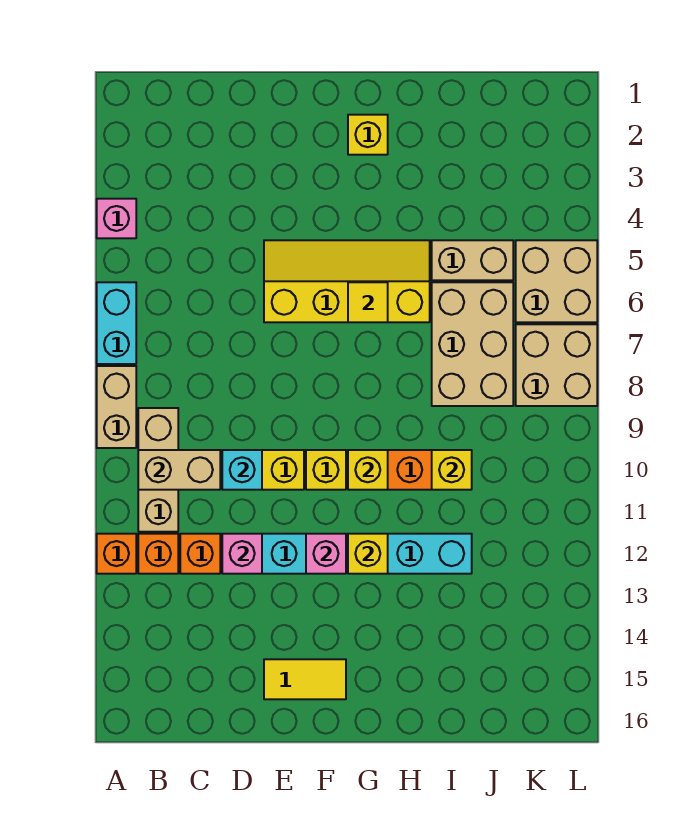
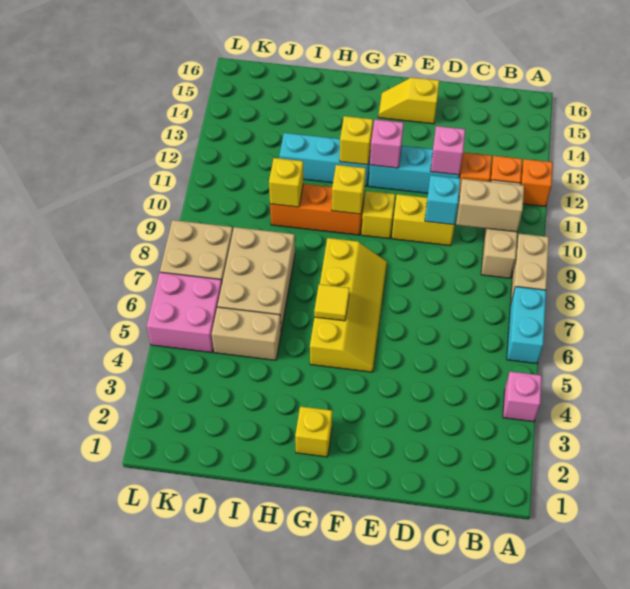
yellow slope E5:H6 level 1 top 6 -> yellow slope F5:G8 level 1 top G
yellow tile E15:F15 level 1 -> yellow slope E15:F15 level 1 top E
tan brick K5:L6 level 1 -> pink brick K5:L6 level 1

